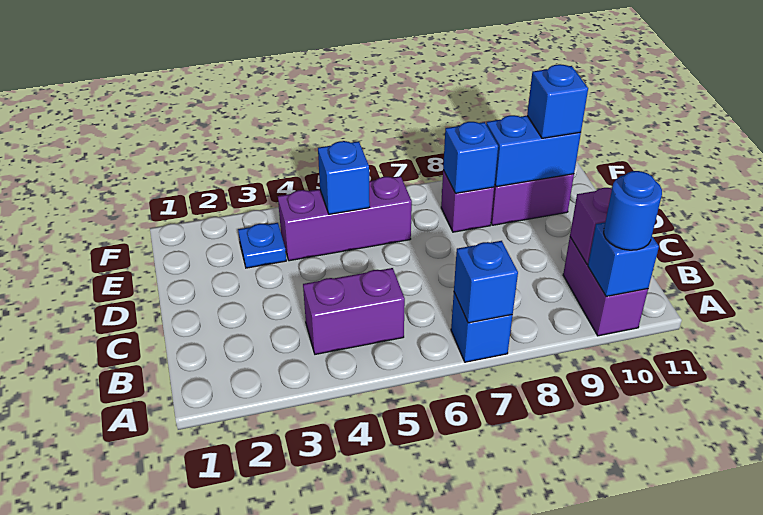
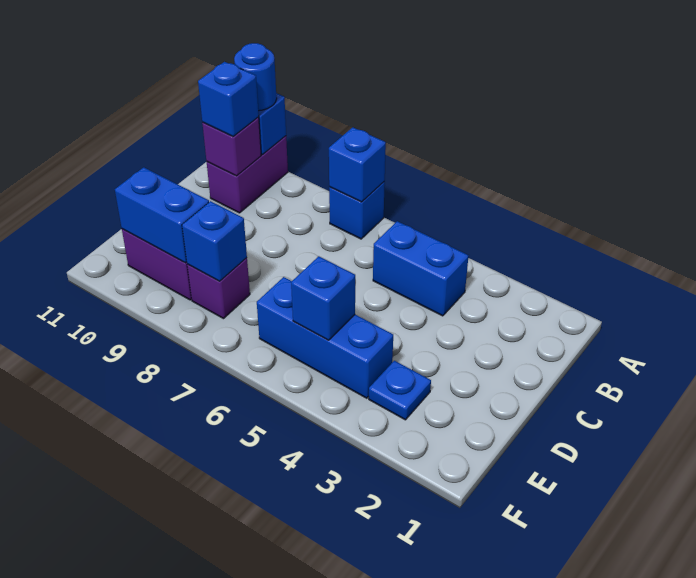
purple brick B4:B5 level 1 -> blue brick B4:B5 level 1
purple brick E4:E6 level 1 -> blue brick E4:E6 level 1
blue brick E10 level 3 -> blue brick B10 level 3

